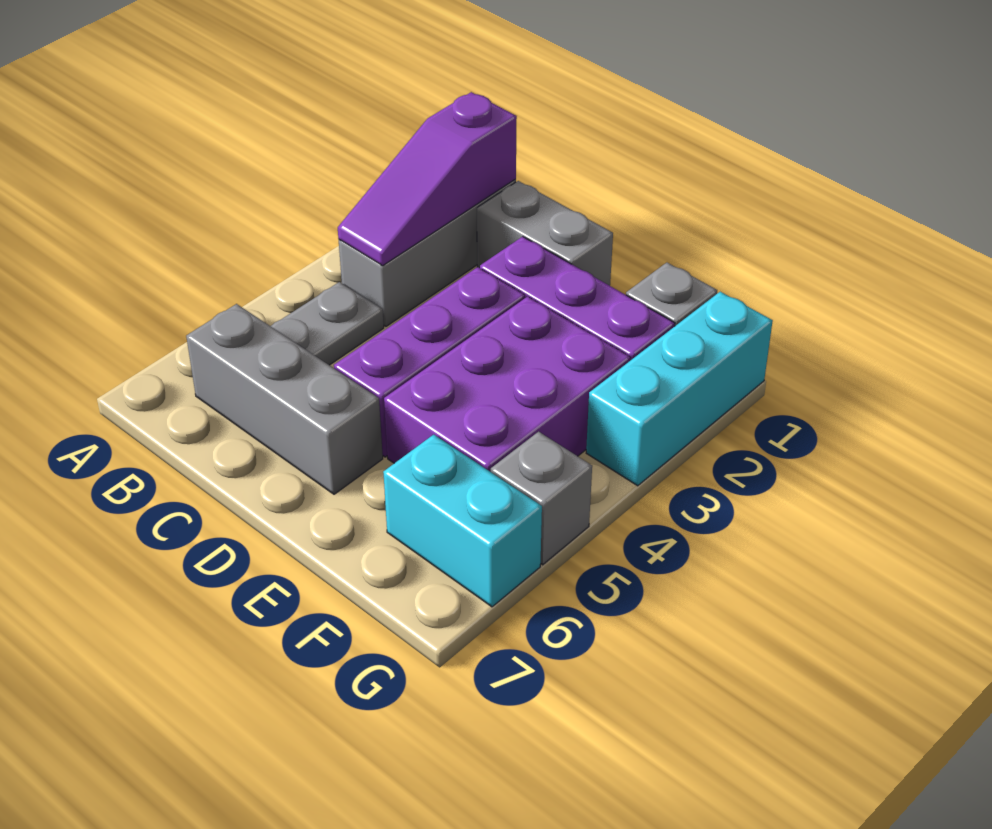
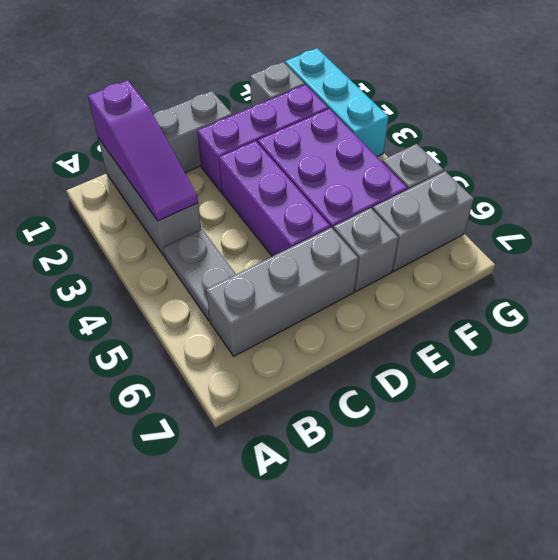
none -> grey brick E6 level 1
cyan brick F6:G6 level 1 -> grey brick F6:G6 level 1

